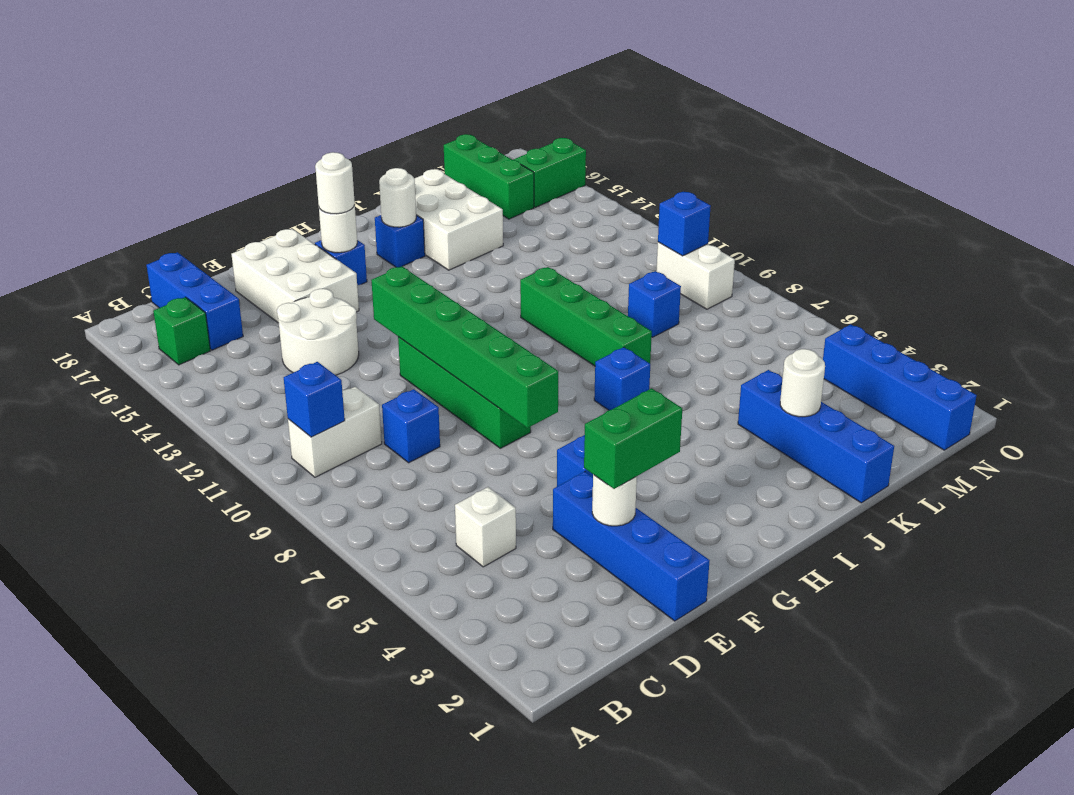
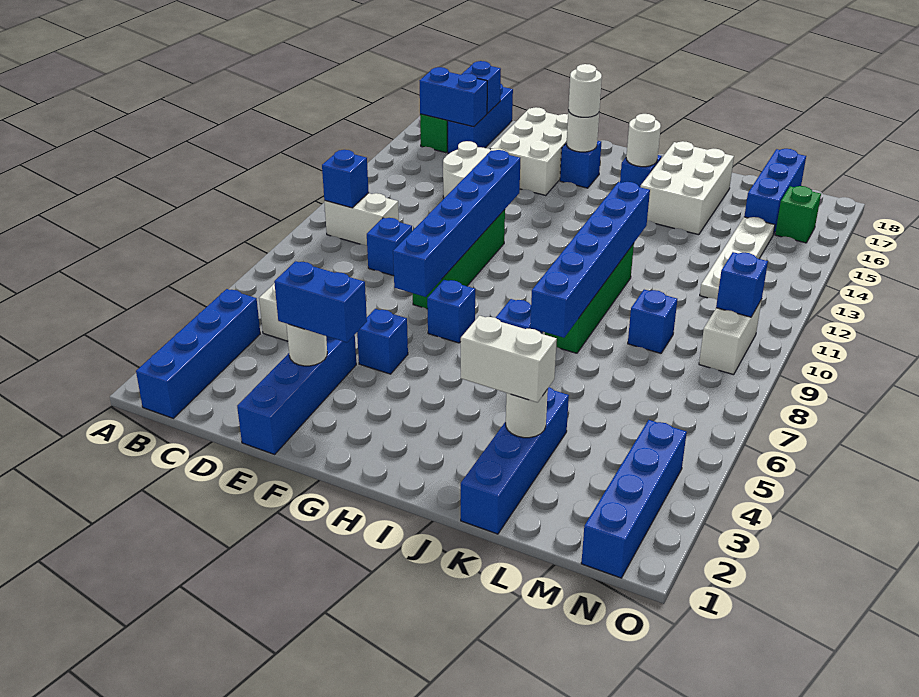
none -> blue brick B1:B4 level 1
none -> blue brick B16:C16 level 2
none -> blue brick C17 level 2
green brick E3:F3 level 3 -> blue brick E3:F3 level 3
green brick F7:F12 level 2 -> blue brick F7:F12 level 2
none -> blue brick G7 level 1
none -> white brick J3:K3 level 3
none -> blue brick J7:J12 level 2
none -> white plate M12:M15 level 1
green brick M16:M18 level 1 -> blue brick M16:M18 level 1
green brick N16:O16 level 1 -> green brick N16 level 1

